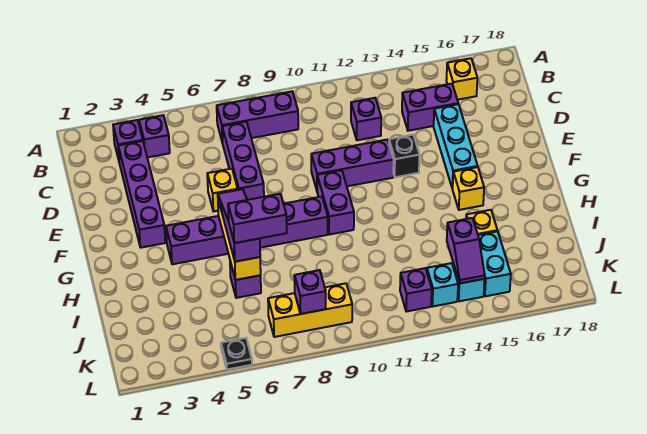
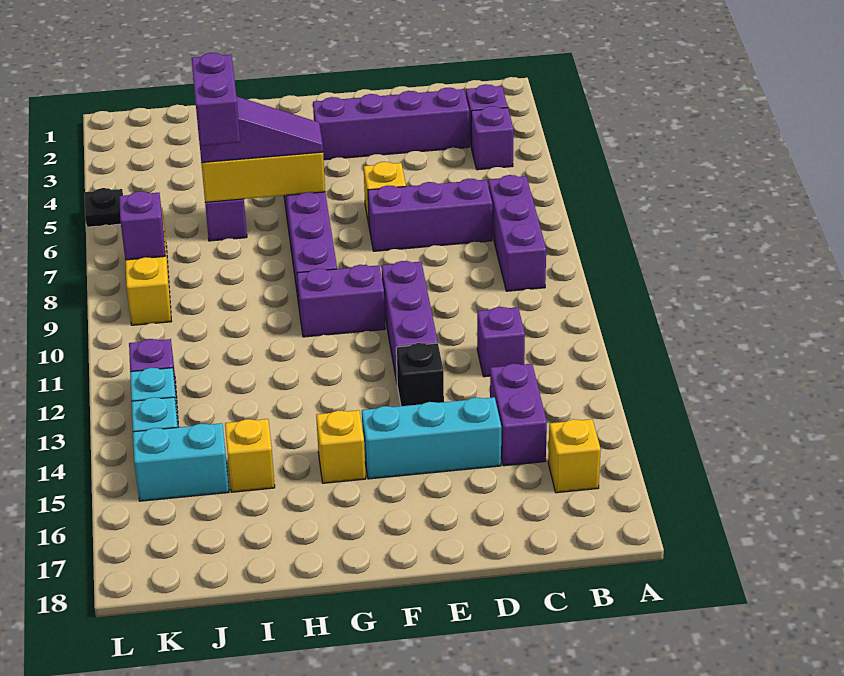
purple slope J14:K14 level 2 top J -> none

